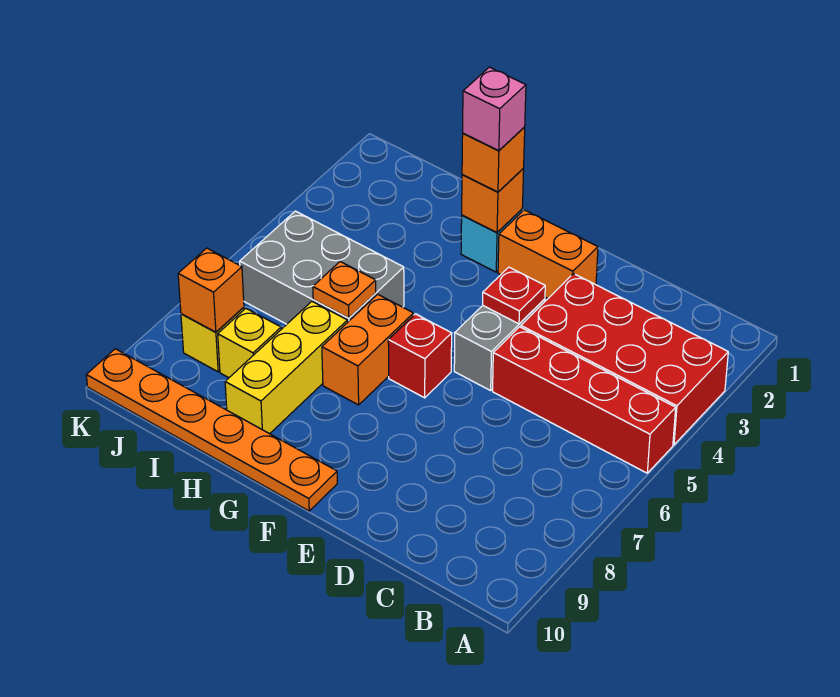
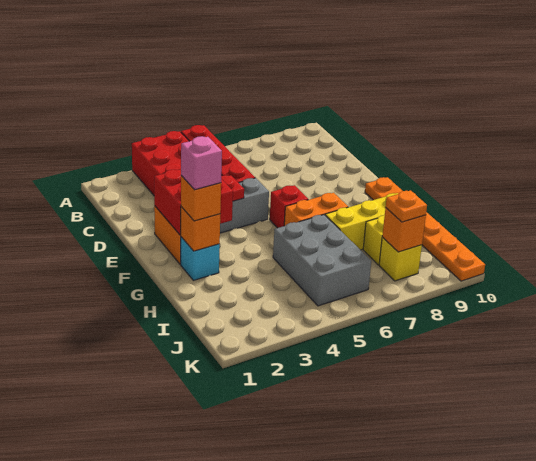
none -> red brick E2:F3 level 2
orange plate H6 level 2 -> orange plate J8 level 3

